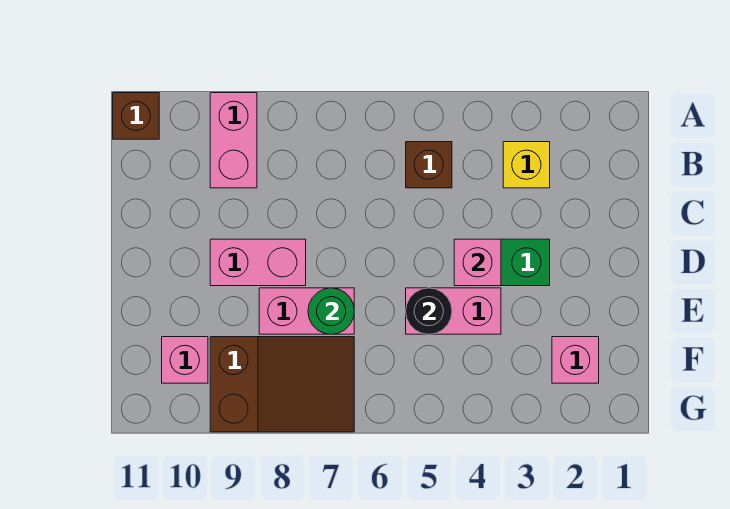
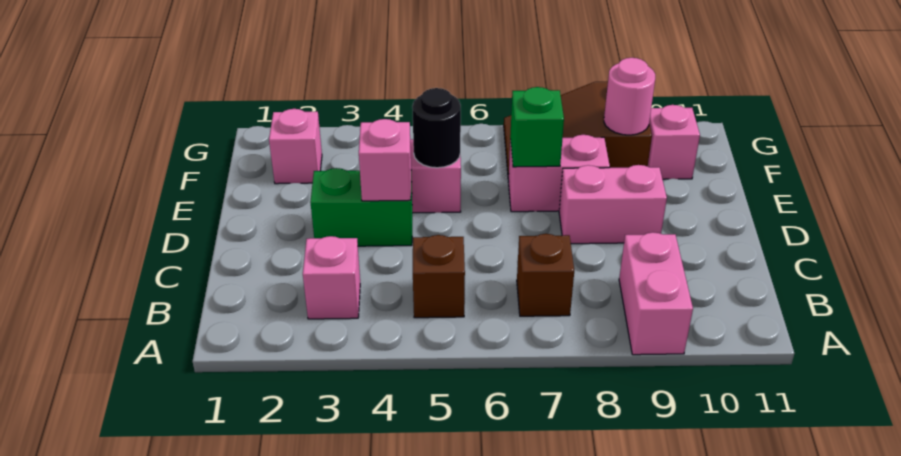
brown brick A11 level 1 -> brown brick B7 level 1
yellow brick B3 level 1 -> pink brick B3 level 1
green round brick E7 level 2 -> green brick E7 level 2
none -> pink round brick F9 level 2

